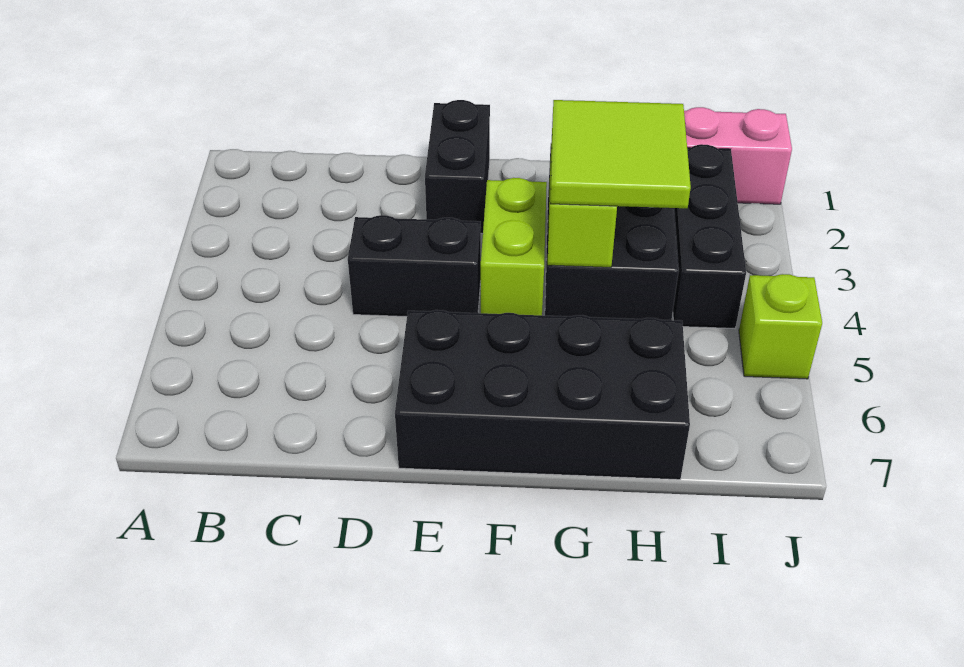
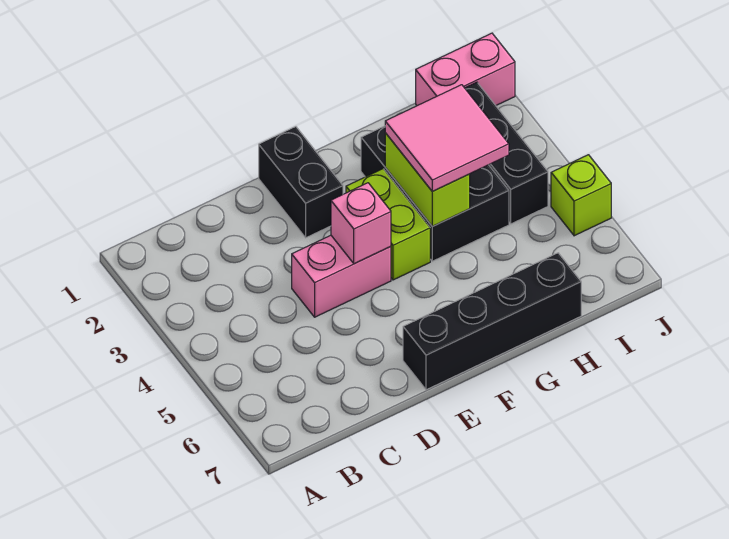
black brick D4:E4 level 1 -> pink brick D4:E4 level 1
none -> pink brick E4 level 2
black brick E6:H7 level 1 -> black brick E7:H7 level 1
lime tile G3:H4 level 3 -> pink tile G3:H4 level 3

